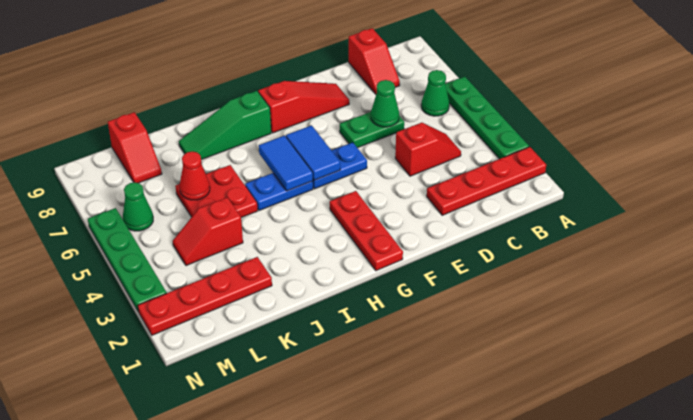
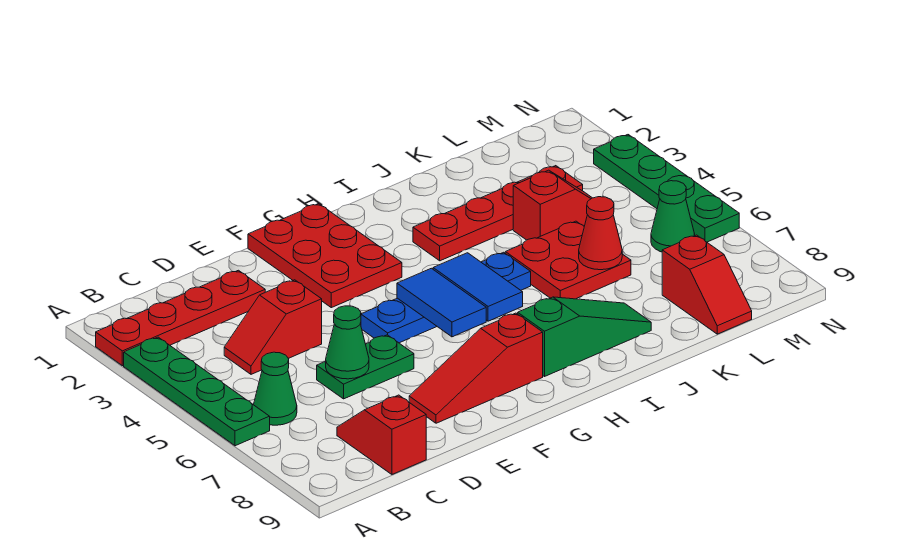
red plate G1:G3 level 1 -> red plate F1:G3 level 1
red plate K2:N2 level 1 -> red plate I3:L3 level 1
red slope L8:L9 level 1 top 9 -> red slope L8:L9 level 1 top 8

